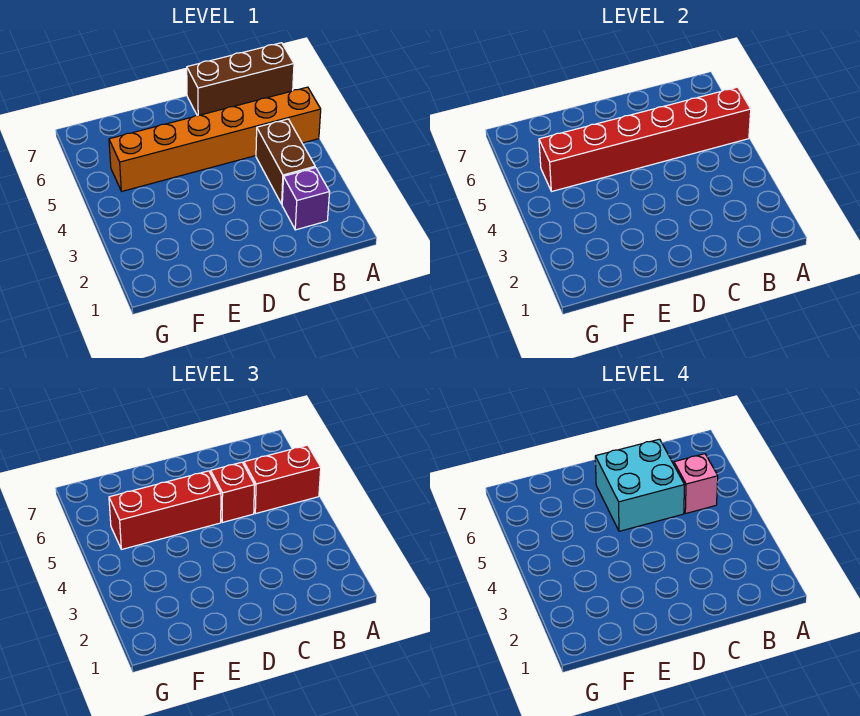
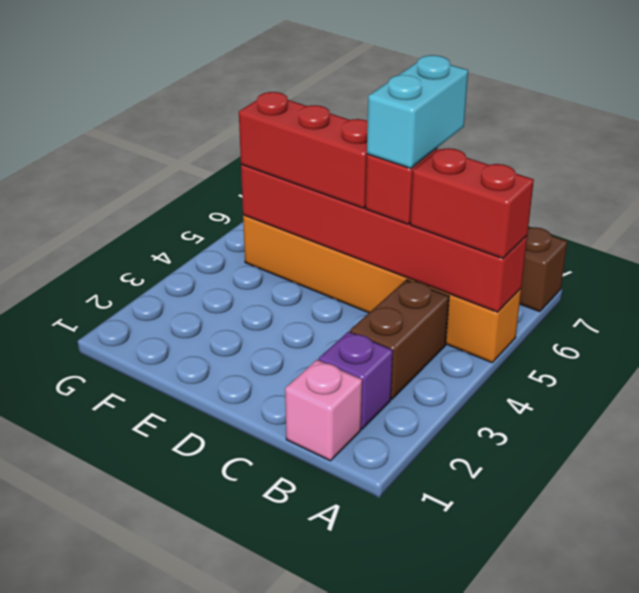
pink brick B5 level 4 -> pink brick B1 level 1
cyan brick C5:D6 level 4 -> cyan brick C5:C6 level 4

